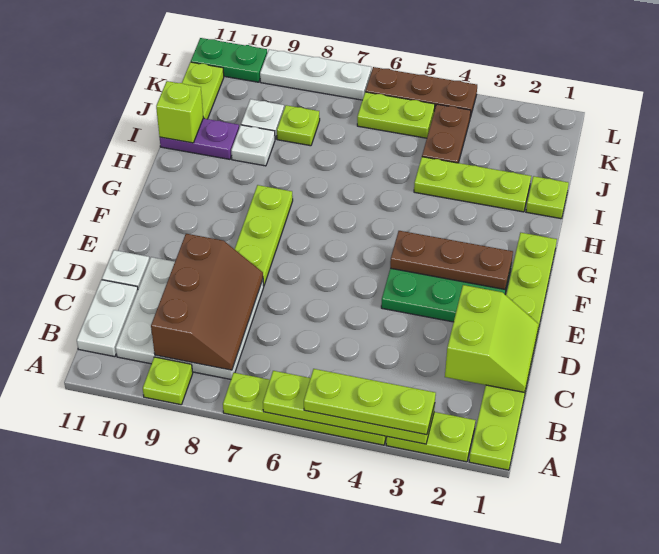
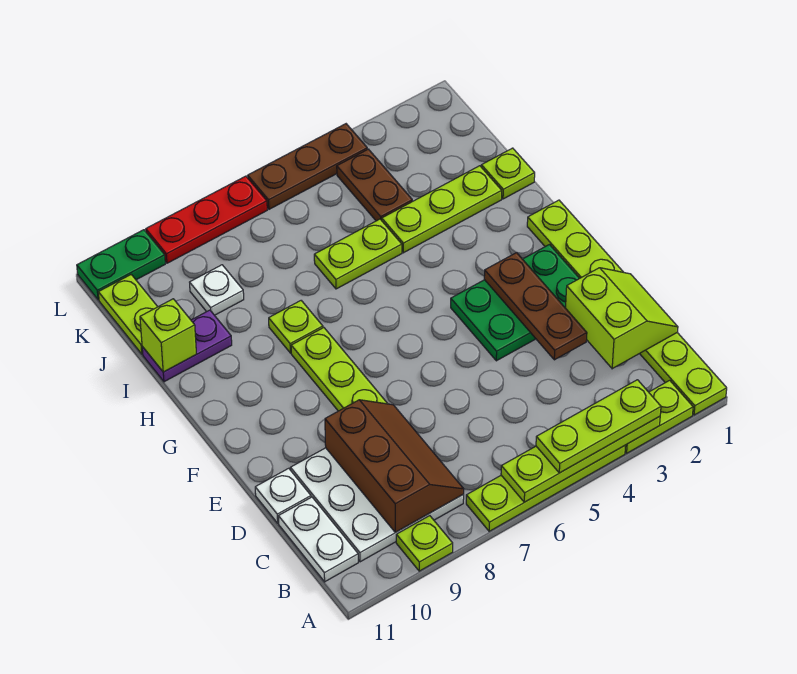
brown plate F2:F4 level 2 -> brown plate D3:F3 level 2
white plate I9 level 1 -> none
lime plate J8 level 1 -> lime plate H8 level 1
lime plate K5:K6 level 1 -> lime plate I5:I6 level 1
white plate L7:L9 level 1 -> red plate L7:L9 level 1

